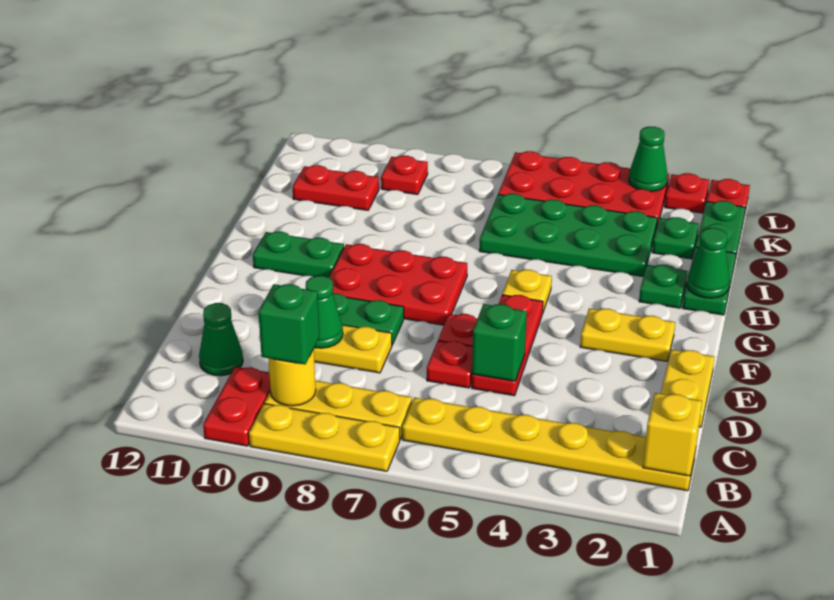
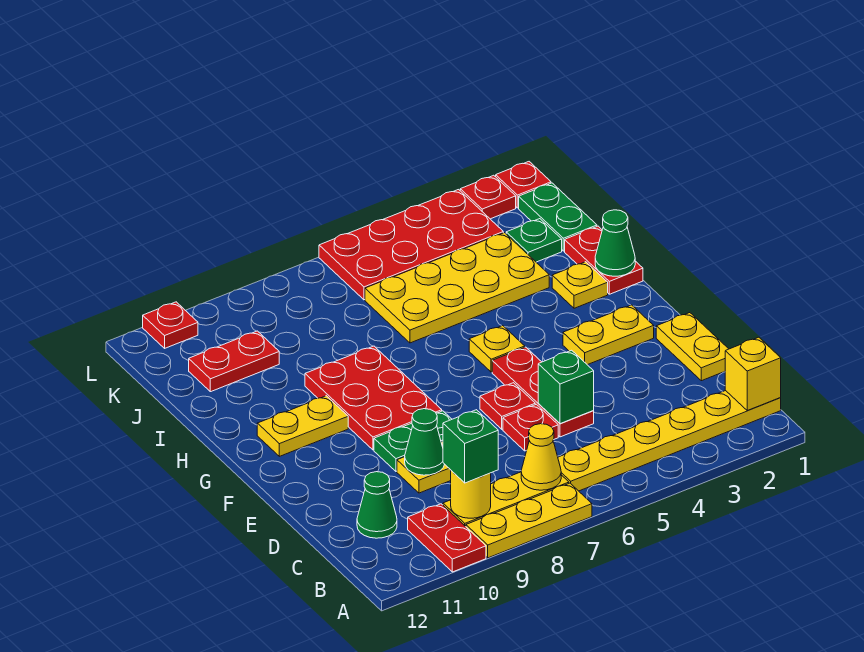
none -> yellow cone B7 level 2
red plate F7:G9 level 1 -> red plate F8:H9 level 1
green plate G10:G11 level 1 -> yellow plate G10:G11 level 1
green plate H1:I1 level 1 -> red plate H1:I1 level 1
green plate H2 level 1 -> yellow plate H2 level 1
green plate I3:J6 level 1 -> yellow plate I3:J6 level 1
red plate K9 level 1 -> red plate L11 level 1
green cone L3 level 2 -> none

